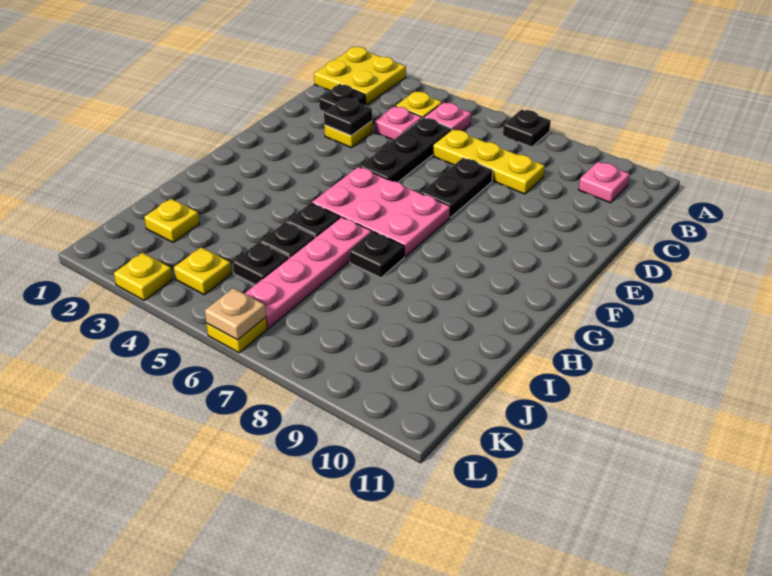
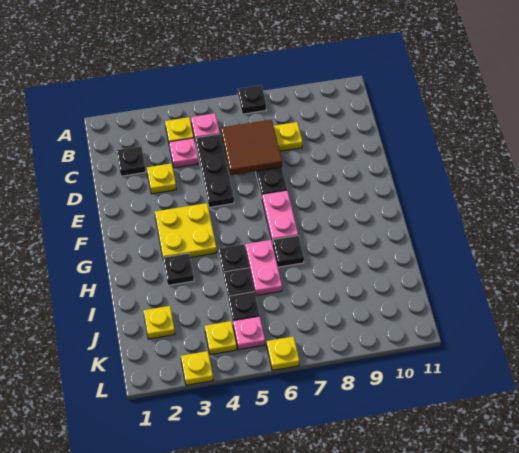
yellow plate A1:B2 level 1 -> yellow plate F3:G4 level 1
pink plate B10 level 1 -> pink plate K5 level 1
none -> brown tile C6:D7 level 2
black plate D3 level 2 -> black plate H3 level 1
pink plate F5:G7 level 1 -> pink plate F7:G7 level 1
pink plate H6:K6 level 1 -> pink plate H6:I6 level 1
tan plate L6 level 2 -> none

